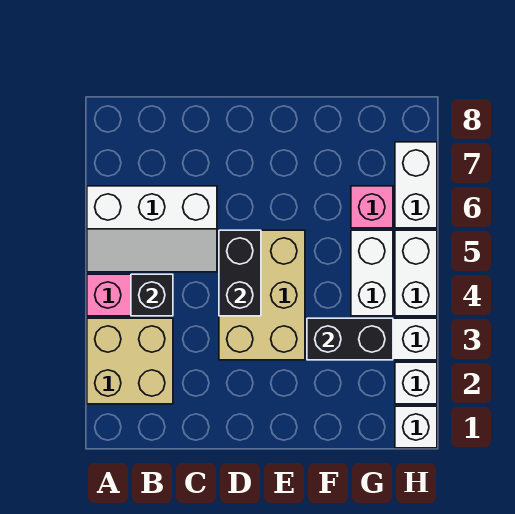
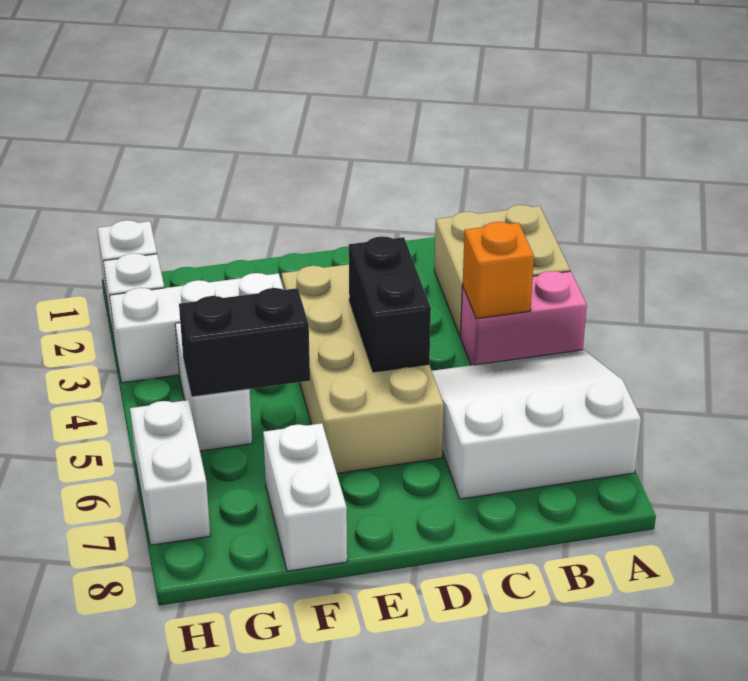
white slope A5:C6 level 1 top 6 -> white slope A5:C7 level 1 top 7
black brick B4 level 2 -> orange brick B4 level 2
tan brick D3:E5 level 1 -> tan brick D3:E6 level 1
black brick F3:G3 level 2 -> black brick F5:G5 level 2
pink brick G6 level 1 -> none
white brick H4:H5 level 1 -> white brick F7:F8 level 1

